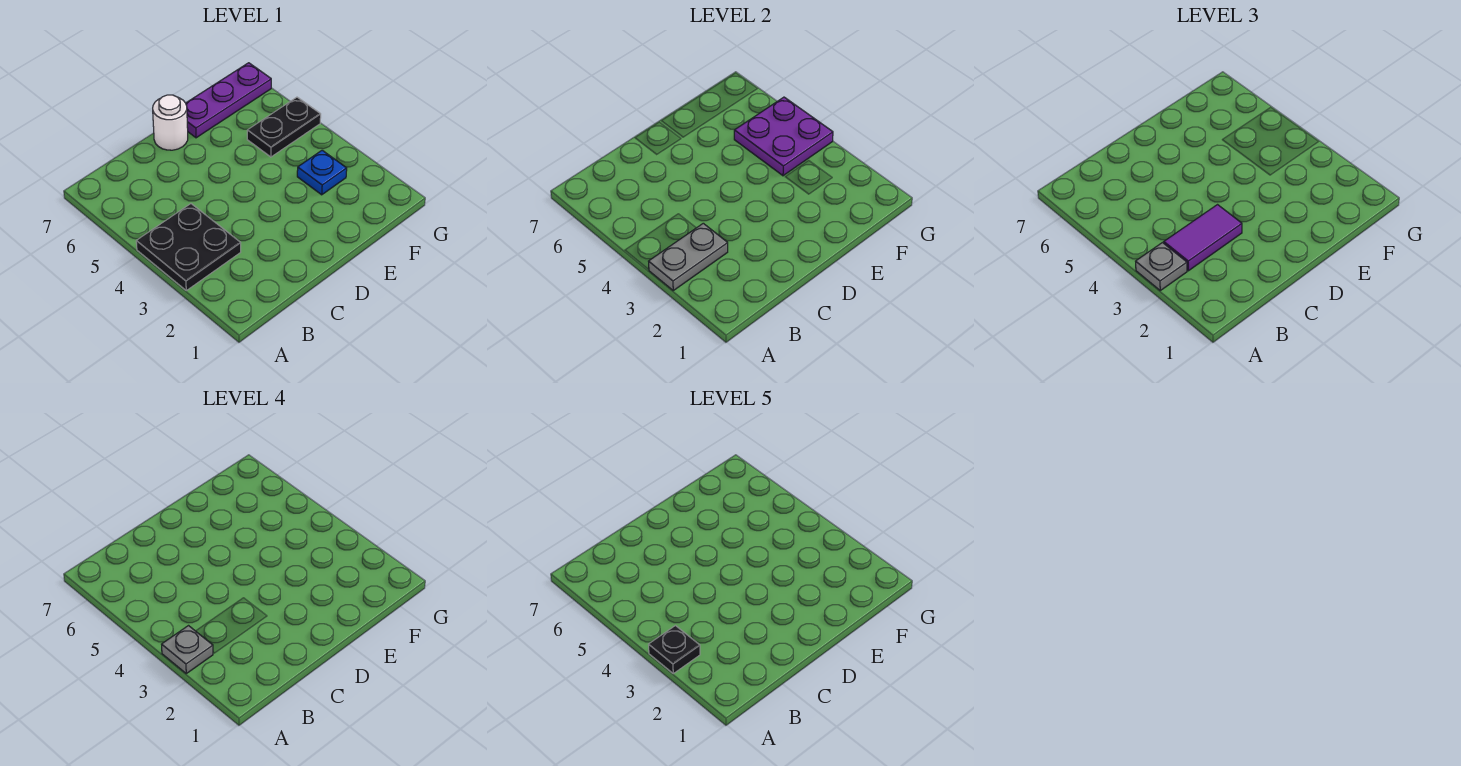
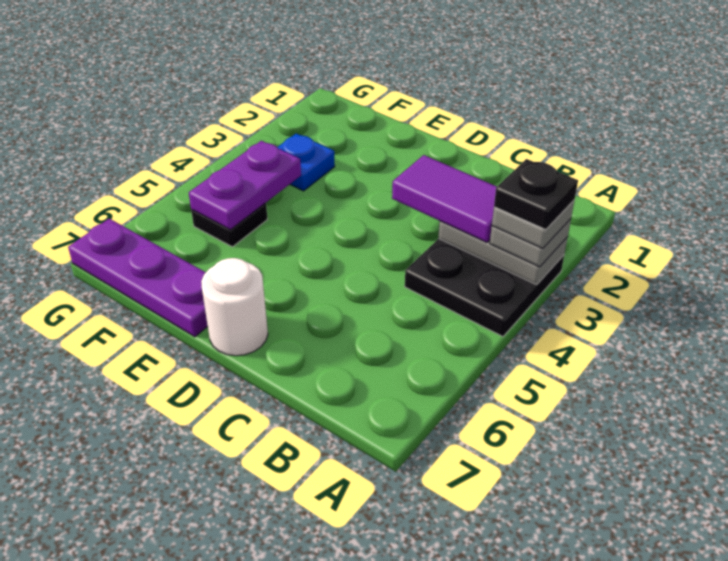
purple plate F4:G5 level 2 -> purple plate F4:F5 level 2
black plate F5:G5 level 1 -> black plate F5 level 1

